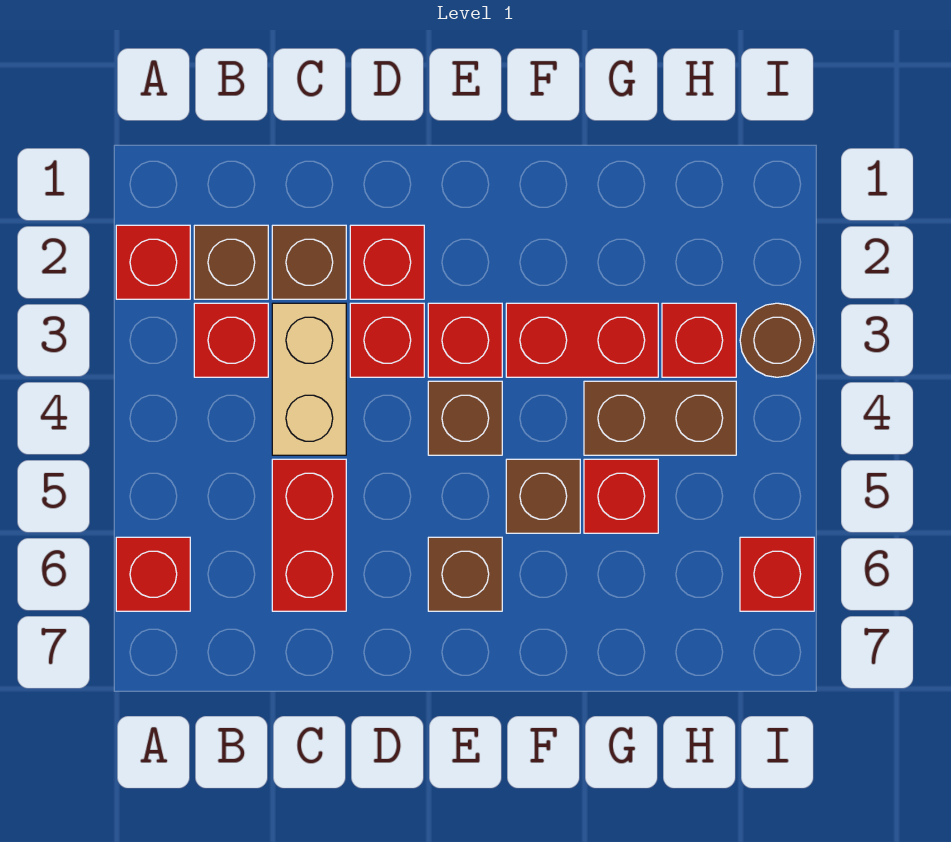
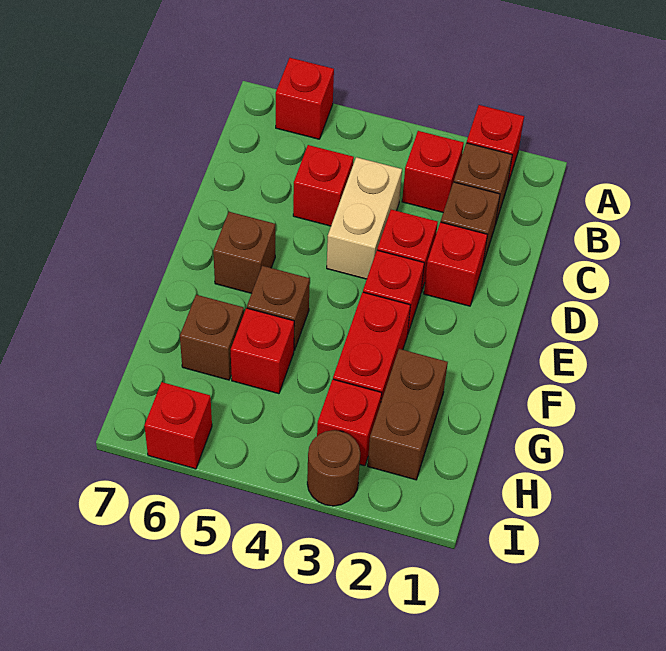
tan brick C3:C4 level 1 -> tan brick C4:D4 level 1
red brick C5:C6 level 1 -> red brick C5 level 1
brown brick E4 level 1 -> brown brick G6 level 1
brown brick G4:H4 level 1 -> brown brick G2:H2 level 1

